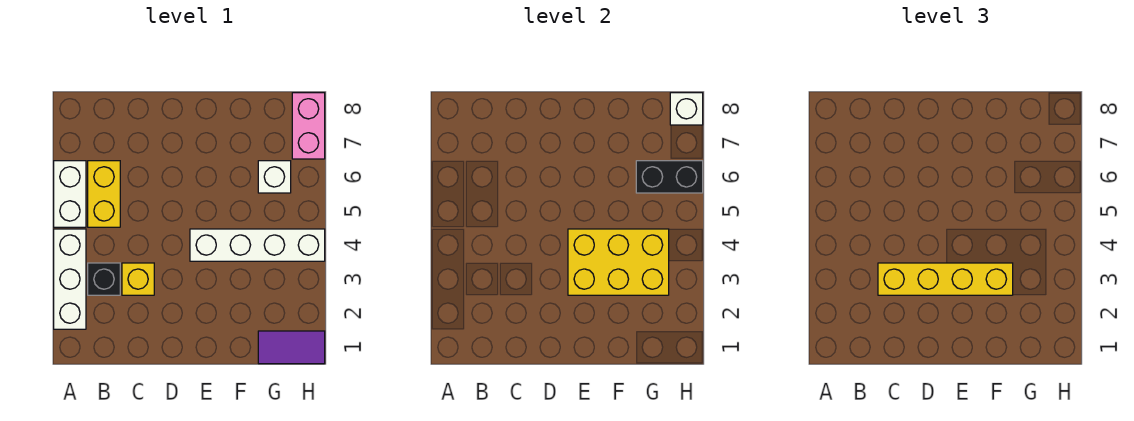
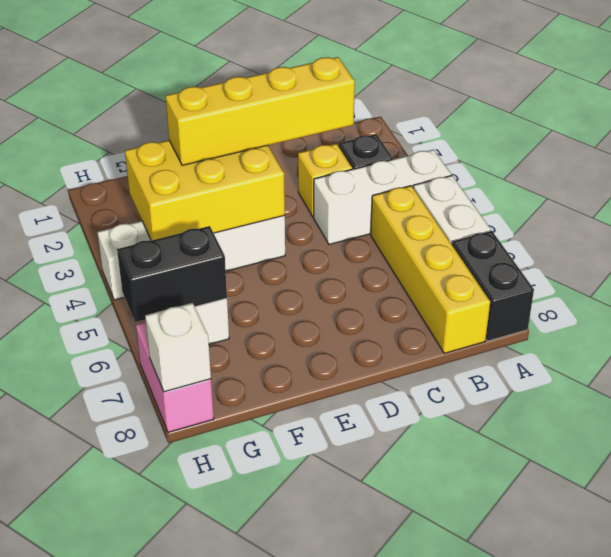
white brick A2:A4 level 1 -> white brick A4:C4 level 1
none -> black brick A7:A8 level 1
yellow brick B5:B6 level 1 -> yellow brick B5:B8 level 1
purple tile G1:H1 level 1 -> none

